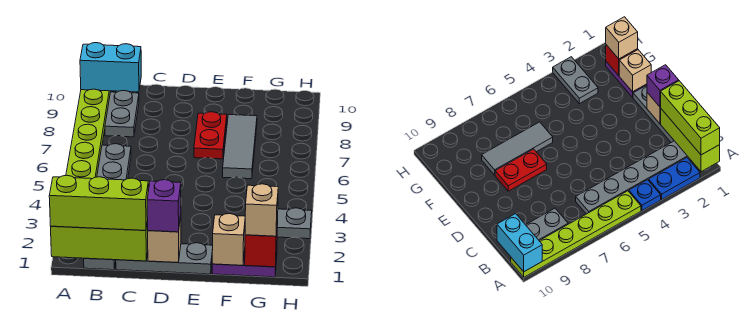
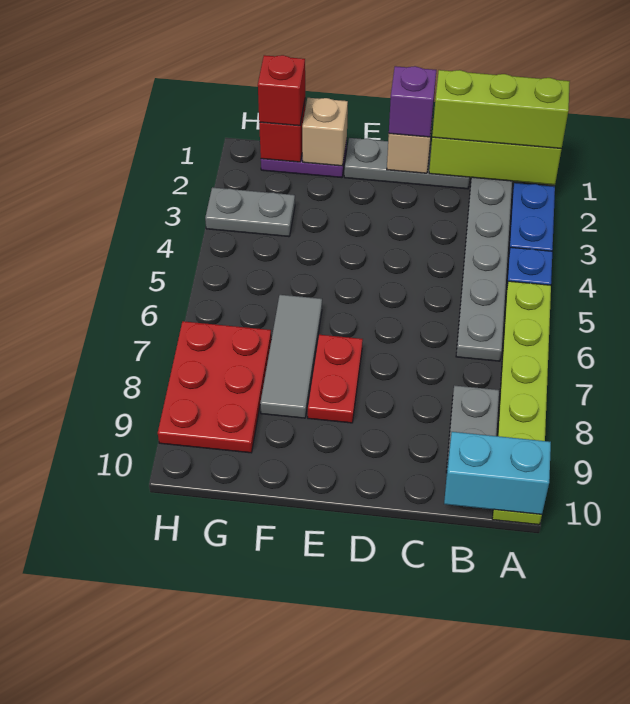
tan brick G1 level 3 -> red brick G1 level 3
none -> red plate G7:H9 level 1

